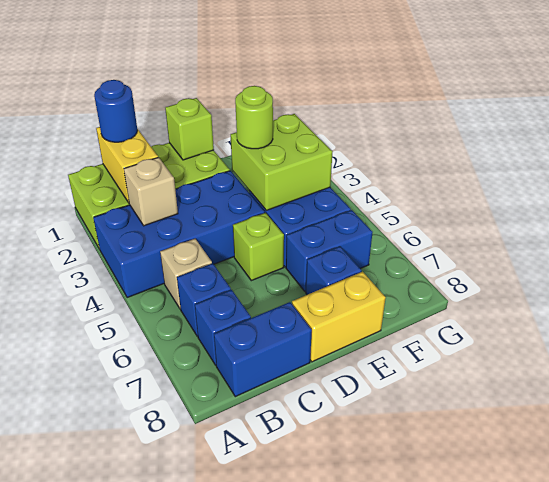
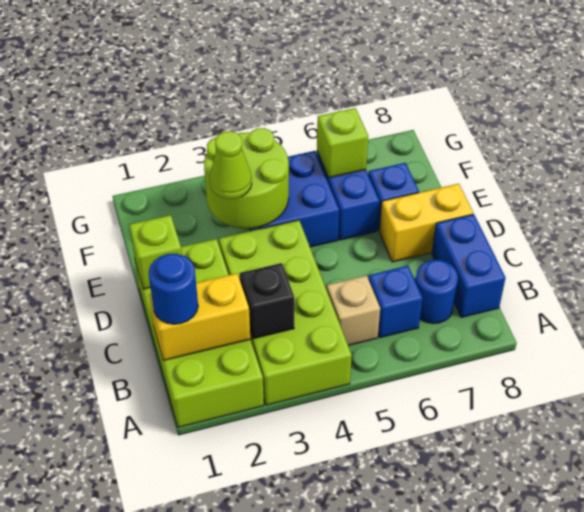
blue brick A3:D4 level 1 -> lime brick A3:D4 level 1
tan brick B3 level 2 -> black brick B3 level 2
blue brick B7 level 1 -> blue round brick B7 level 1
lime brick D5 level 1 -> lime brick F6 level 2
yellow brick D8:E8 level 1 -> yellow brick D7:D8 level 1
lime brick E3:F4 level 2 -> lime round brick E3:F4 level 2
lime round brick E3 level 3 -> lime cone E3 level 3

